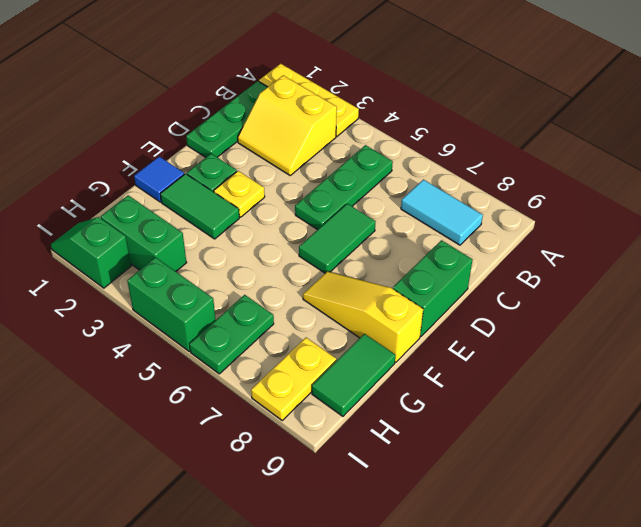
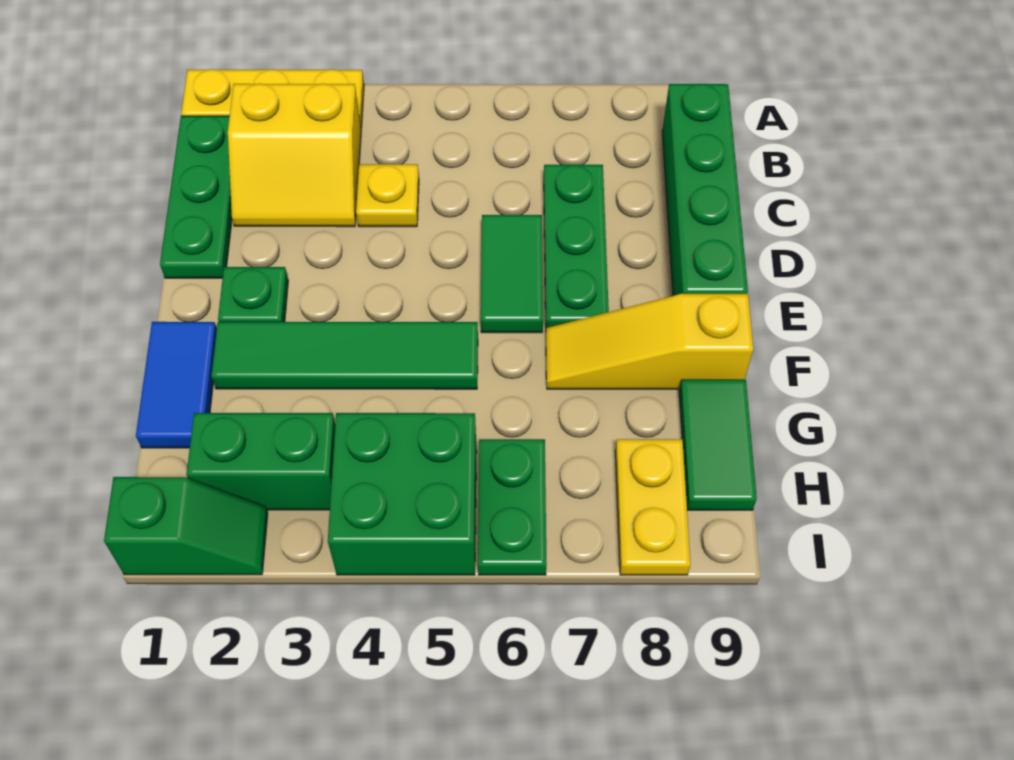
green plate B5:D5 level 1 -> green plate C7:E7 level 1
cyan tile B7:B8 level 1 -> none
green brick D9:E9 level 1 -> green brick B9:E9 level 1
yellow plate E3 level 1 -> yellow plate C4 level 1
blue tile F1 level 1 -> blue tile F1:G1 level 1
green tile F2:F3 level 1 -> green tile F2:F5 level 1
green slope I1:I2 level 1 top 2 -> green slope I1:I2 level 1 top 1
green brick I4:I5 level 1 -> green brick H4:I5 level 1

